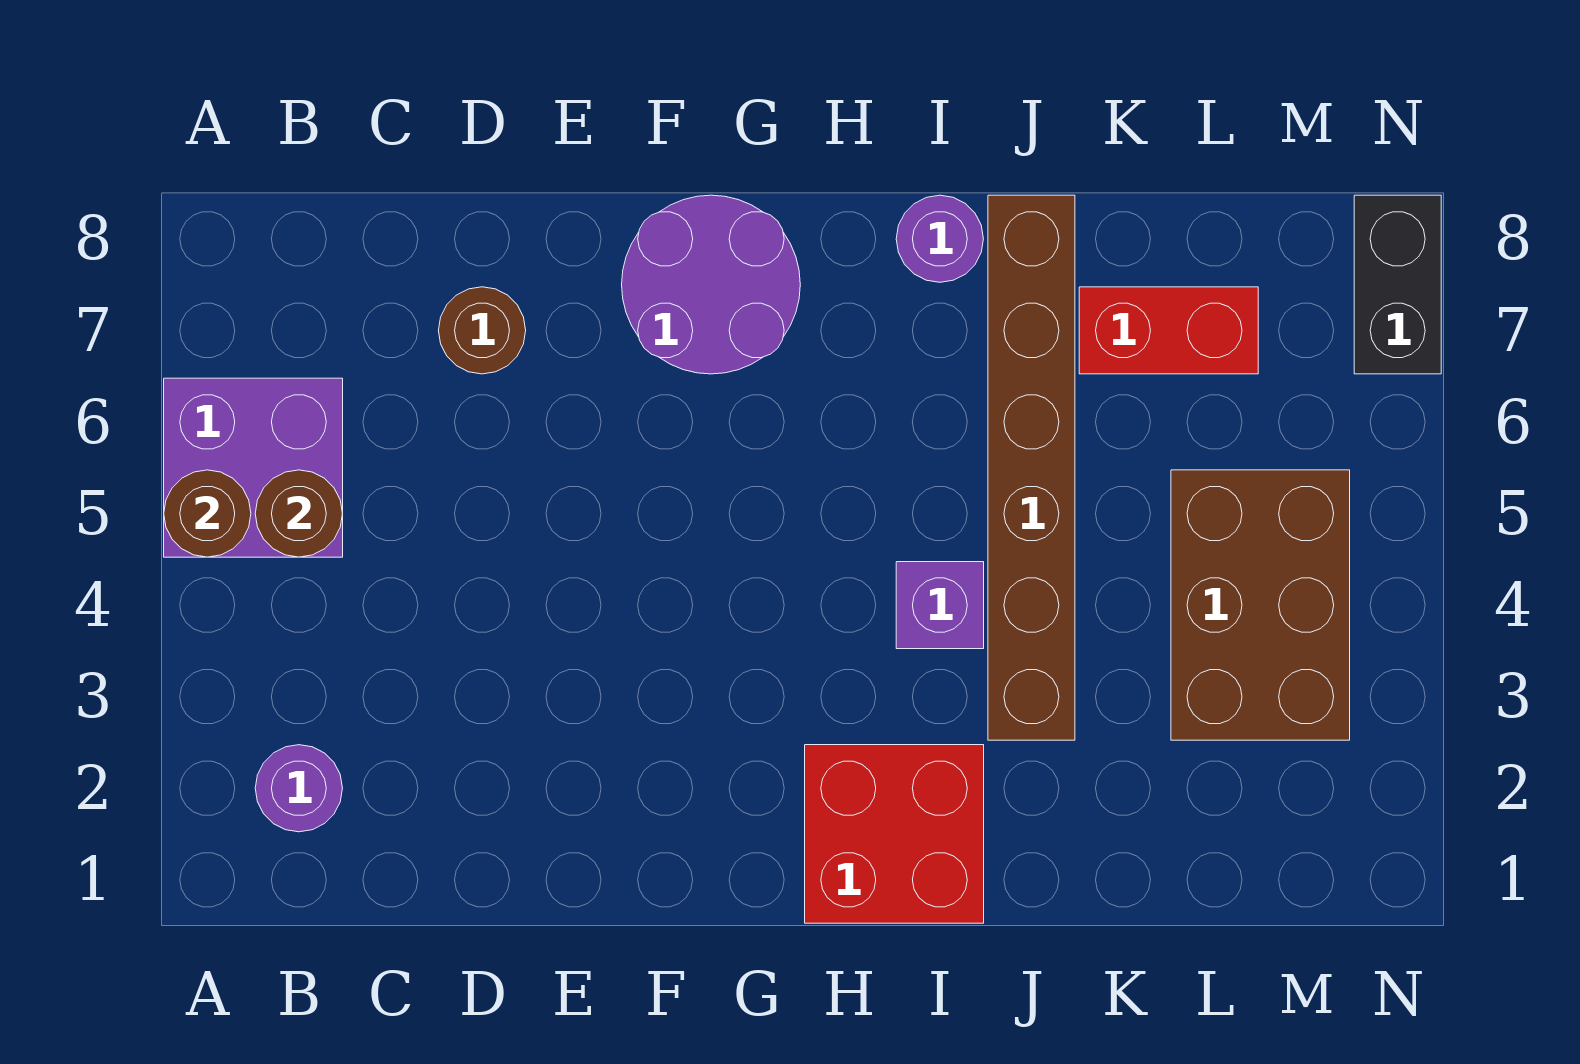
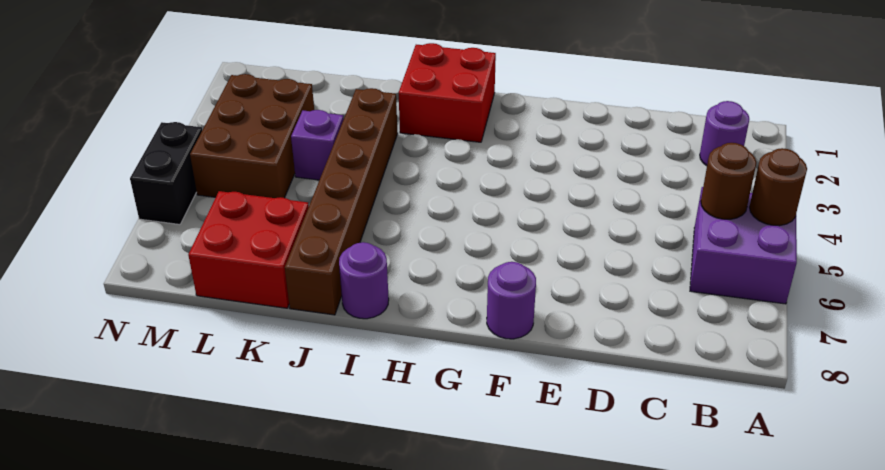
brown round brick D7 level 1 -> none
purple round brick F7:G8 level 1 -> purple round brick F8 level 1
purple brick I4 level 1 -> purple brick K4 level 1
red brick K7:L7 level 1 -> red brick K7:L8 level 1
black brick N7:N8 level 1 -> black brick N5:N6 level 1

